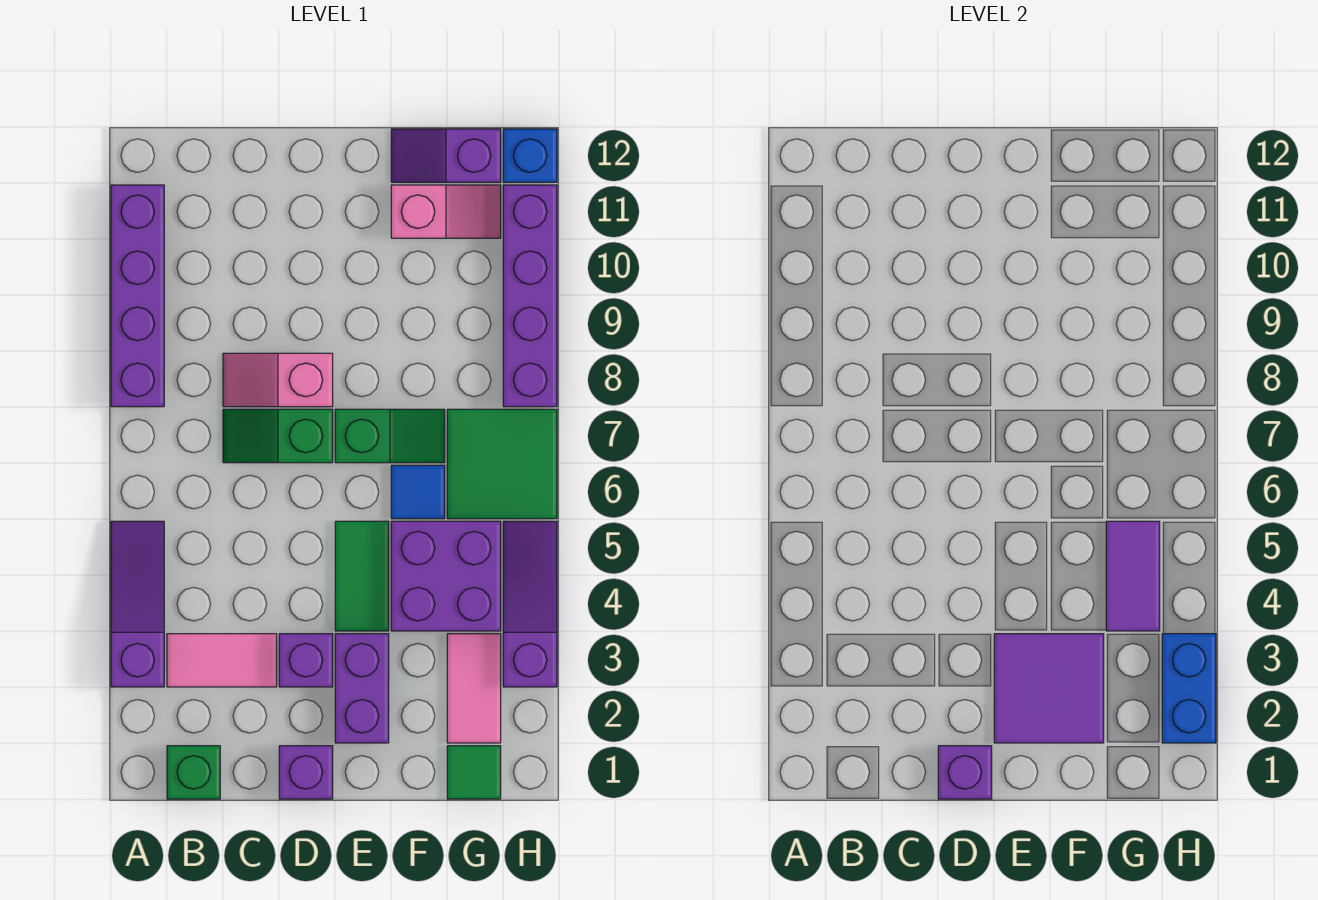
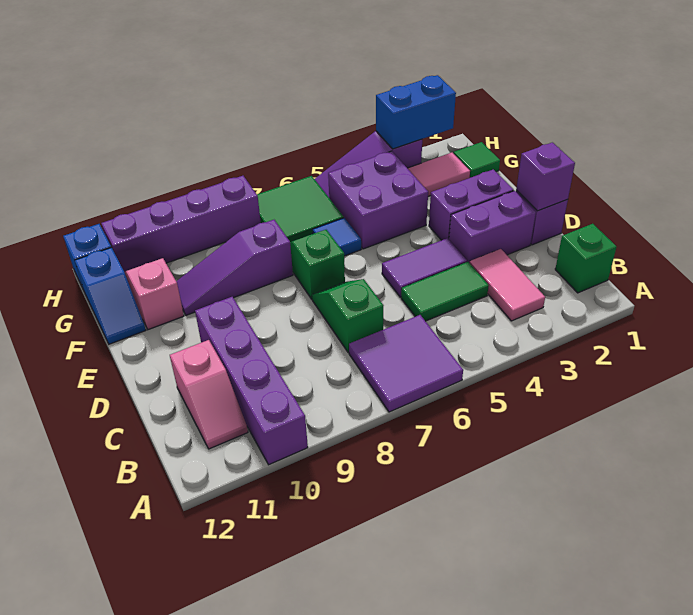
purple slope A3:A5 level 1 top 3 -> purple slope F8:F10 level 1 top 8
purple brick A8:A11 level 1 -> purple brick A10:D10 level 1
green slope C7:D7 level 1 top D -> green slope C7:D7 level 1 top C
pink slope C8:D8 level 1 top D -> pink slope B11:C11 level 1 top C
purple brick D3 level 1 -> purple brick D2:D3 level 1
purple tile E2:F3 level 2 -> purple tile A6:B7 level 1
green tile E4:E5 level 1 -> green tile C4:C5 level 1
purple slope F12:G12 level 1 top G -> blue slope F12:G12 level 1 top G
purple tile G4:G5 level 2 -> purple tile D4:D5 level 1

